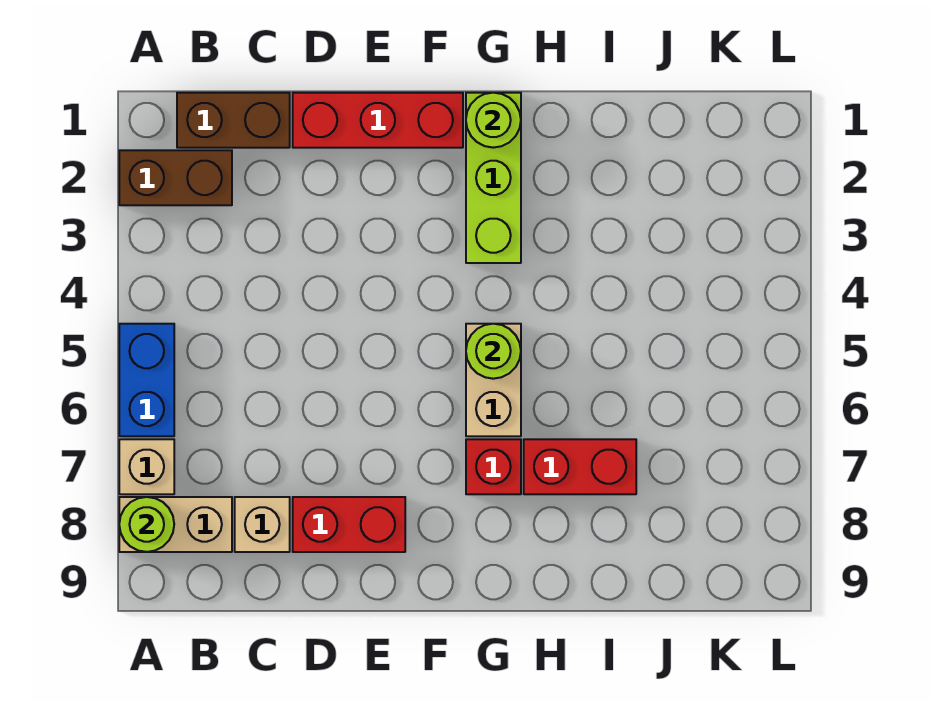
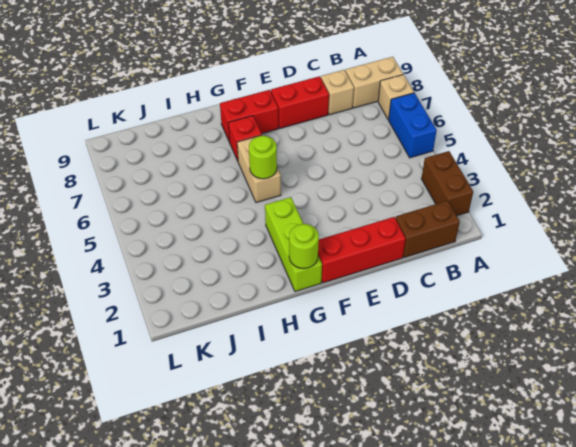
brown brick A2:B2 level 1 -> brown brick A2:A3 level 1
lime round brick A8 level 2 -> none
red brick H7:I7 level 1 -> red brick F8:G8 level 1

